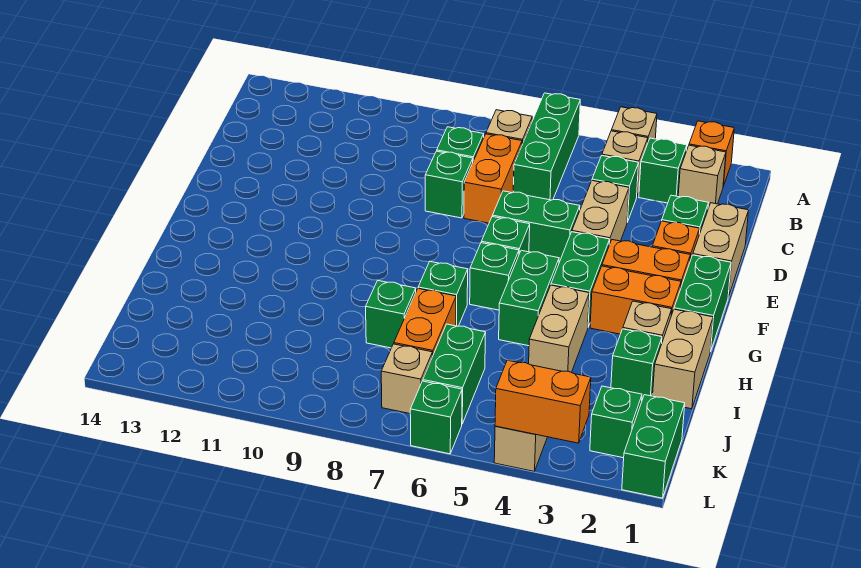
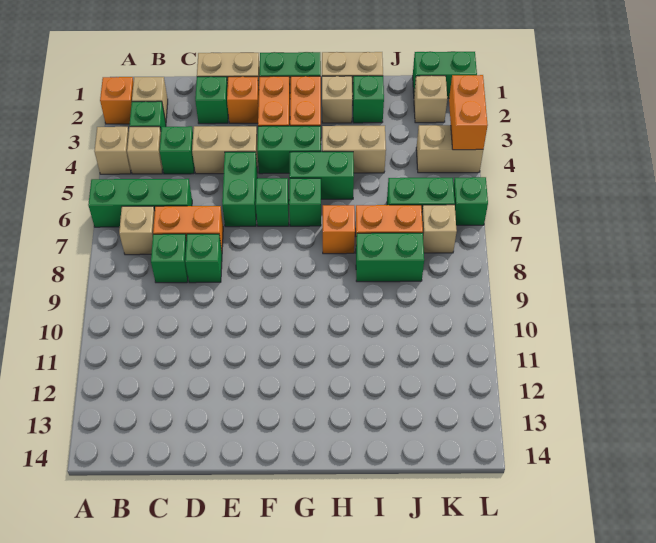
green brick H7 level 1 -> orange brick H7 level 1
green brick I8 level 1 -> green brick I8:J8 level 1
green brick K2 level 1 -> tan brick K2 level 1

